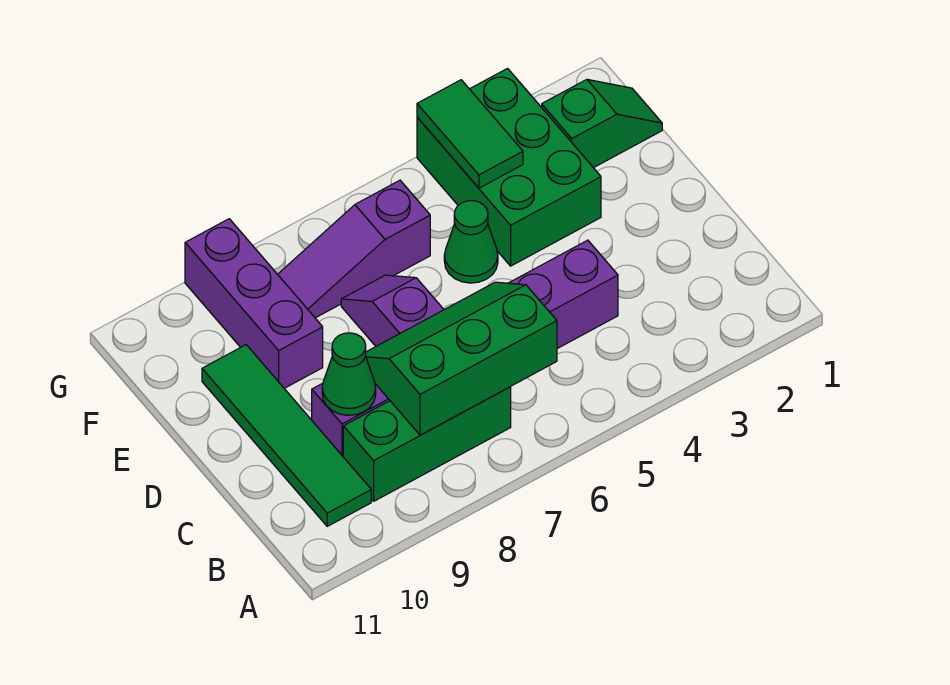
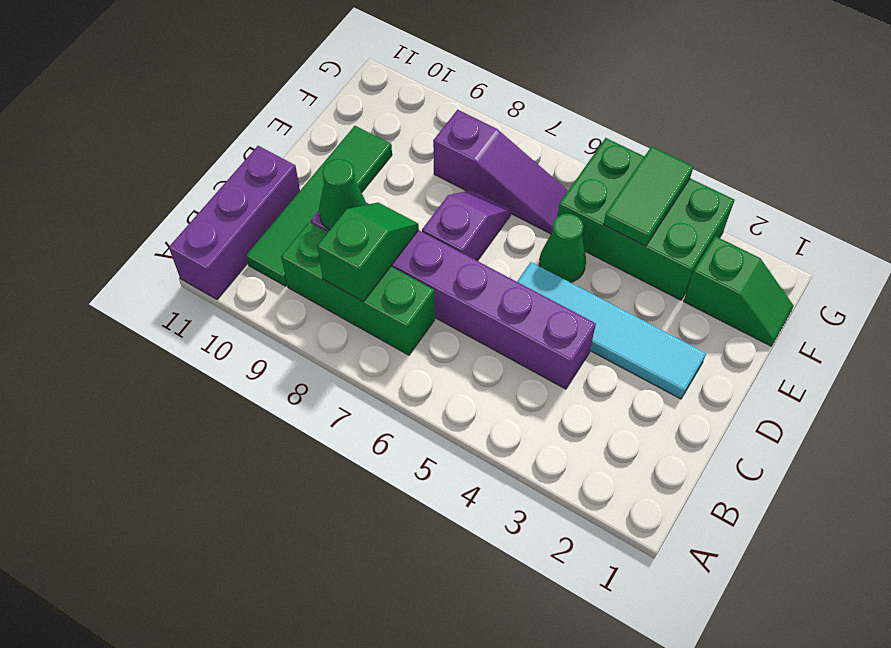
green slope B6:C8 level 2 top B -> green slope B8:C8 level 2 top B
none -> cyan tile D2:D5 level 1
green brick E3:G4 level 1 -> green brick F3:G5 level 1
purple brick E9:G9 level 1 -> purple brick A11:C11 level 1
purple slope F6:F8 level 1 top 6 -> purple slope F6:F8 level 1 top 8

